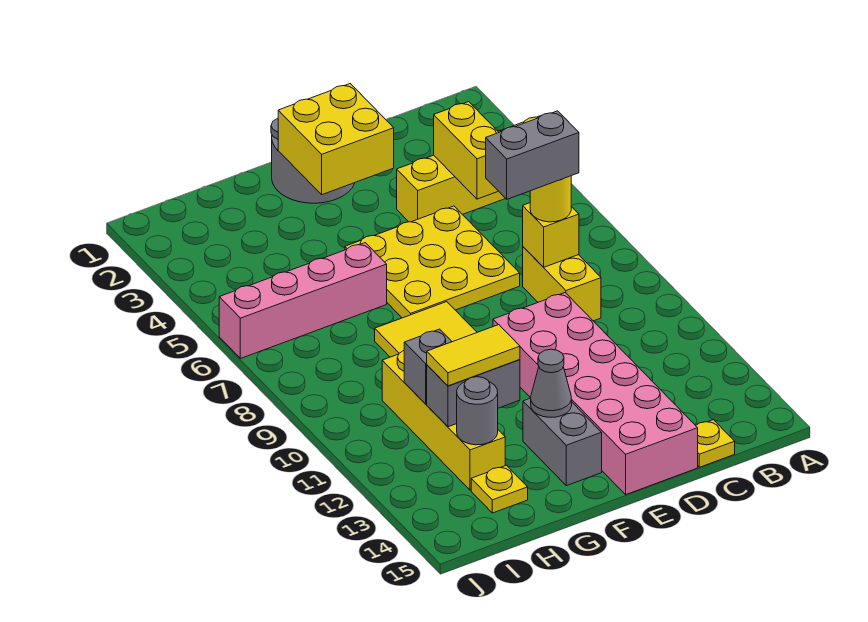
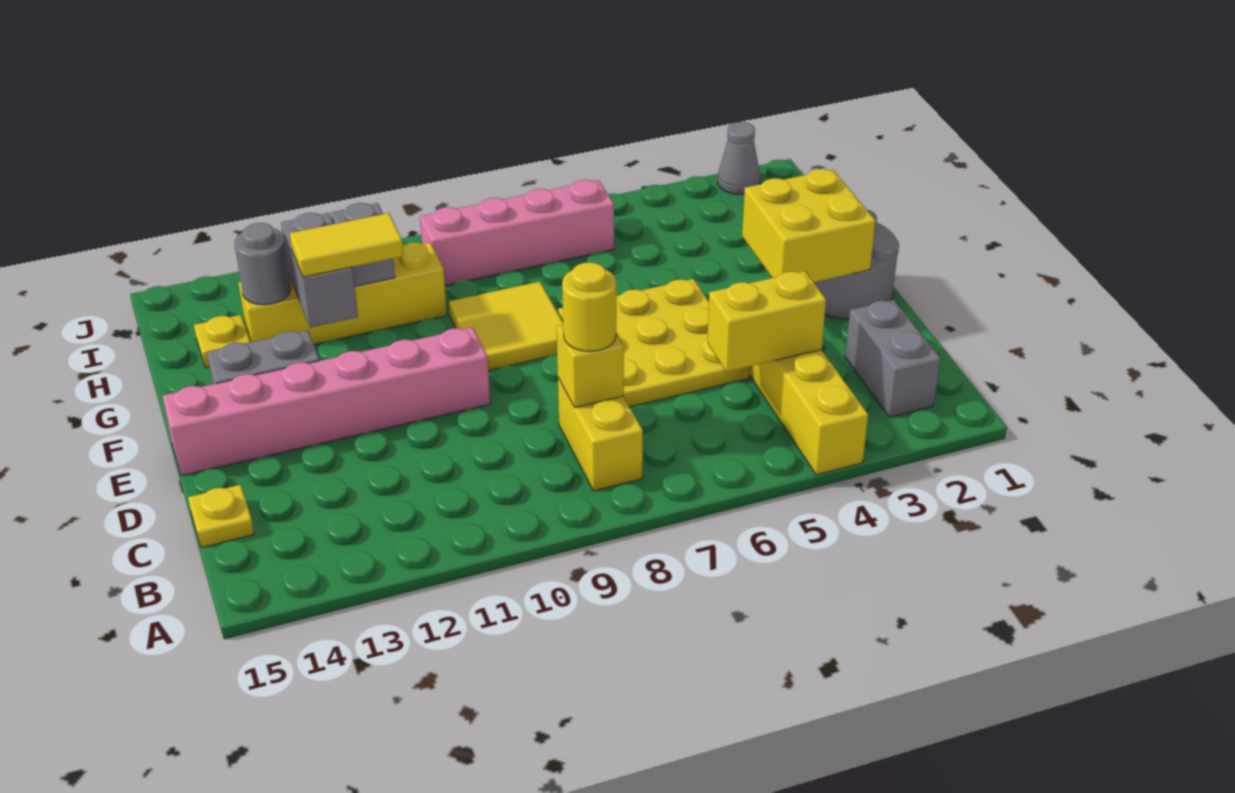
yellow brick C8:C9 level 1 -> yellow brick B8:C8 level 1
grey brick C8:D8 level 4 -> grey brick B2:C2 level 1
pink brick D10:E15 level 1 -> pink brick E10:E15 level 1
grey cone F13 level 2 -> grey cone J2 level 1
pink brick G6:J6 level 1 -> pink brick I6:I9 level 1
yellow tile G12:H12 level 3 -> yellow tile G11:G12 level 3

